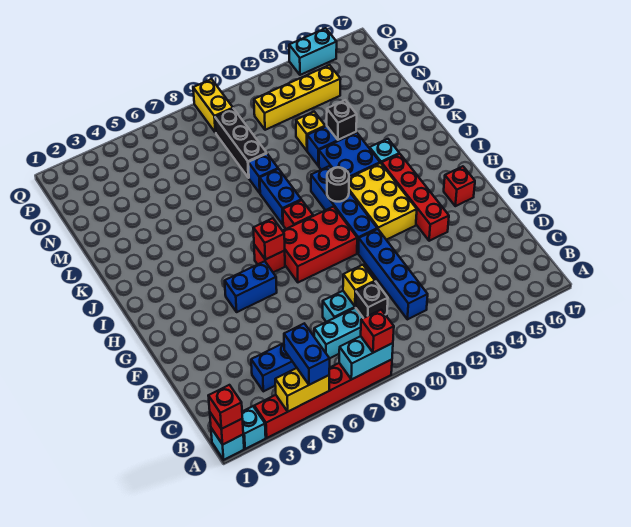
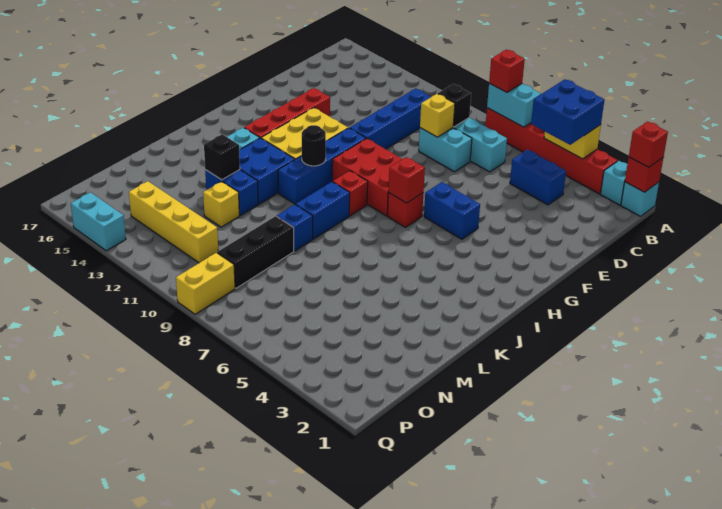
blue brick A5:B5 level 3 -> blue brick A4:B5 level 3
red brick G16 level 1 -> none

